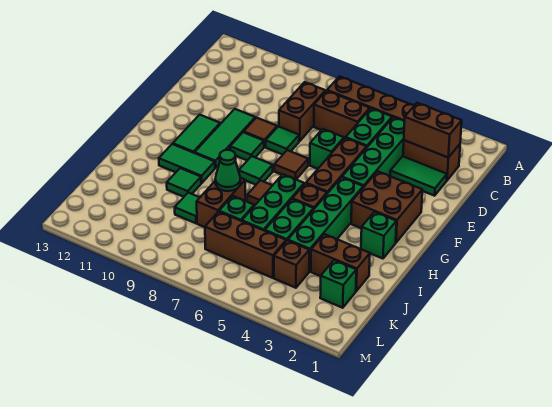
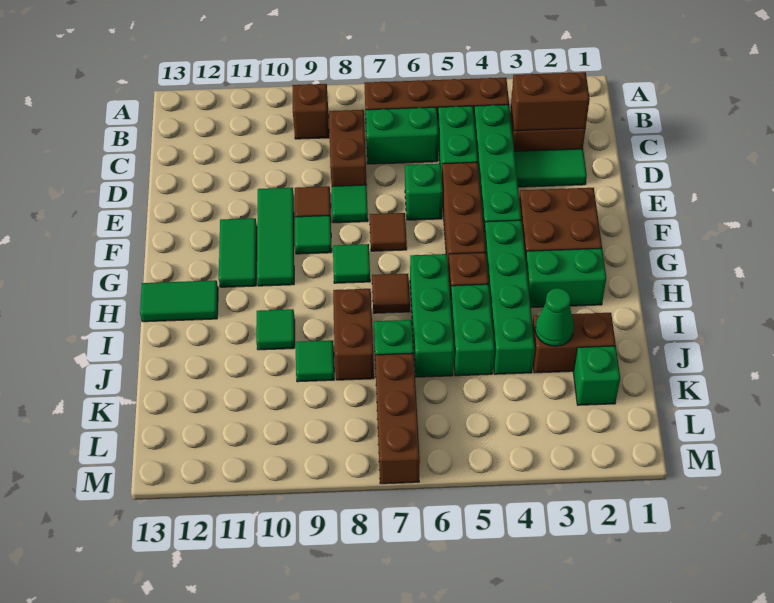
brown brick C6:C7 level 1 -> green brick C6:C7 level 1
green brick H2 level 1 -> green brick H2:H3 level 1
green tile H10:H11 level 1 -> green tile H12:H13 level 1
green cone I8 level 2 -> green cone J3 level 2
brown brick K4 level 1 -> brown brick B9 level 1
brown brick K5:K7 level 1 -> brown brick K7:M7 level 1

